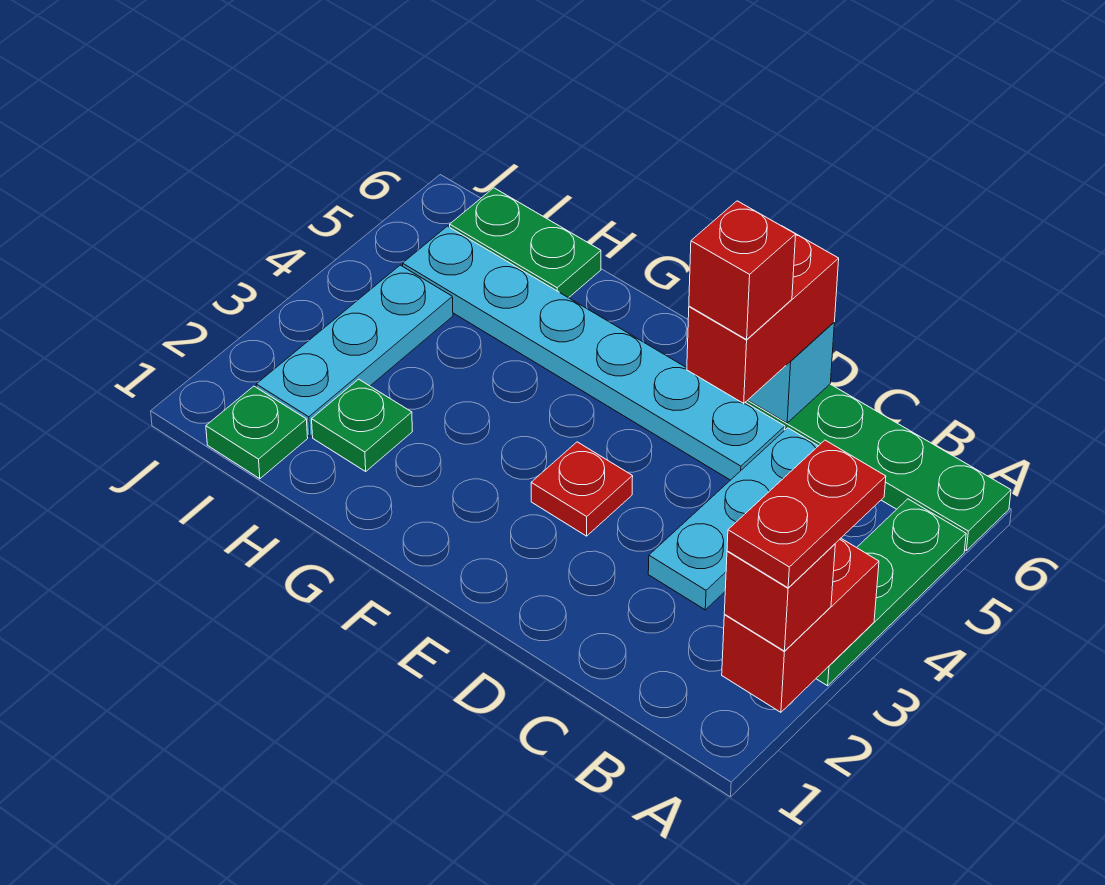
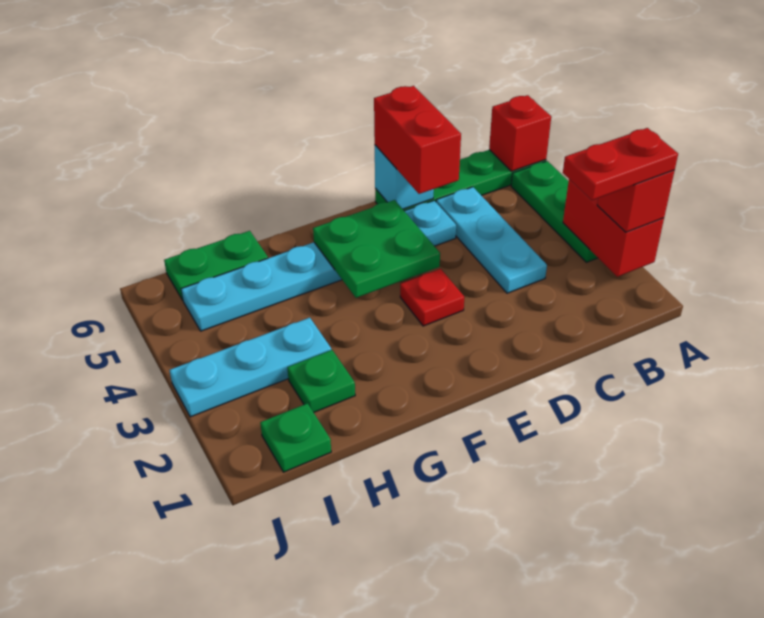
red plate A2:A3 level 4 -> red plate A2:B2 level 4
red brick D5 level 4 -> red brick A6 level 2
none -> green plate E4:F5 level 2
cyan plate I2:I4 level 1 -> cyan plate H3:J3 level 1

